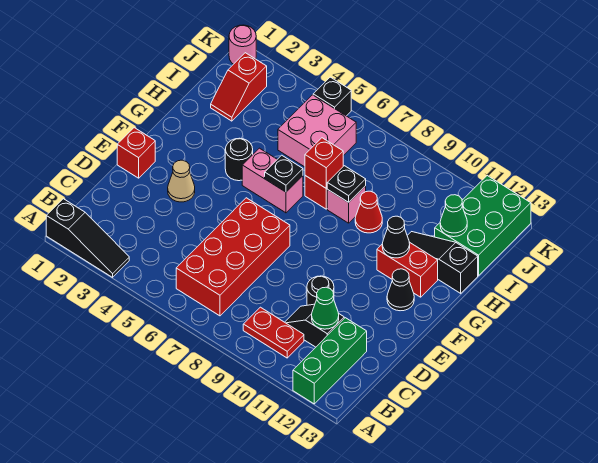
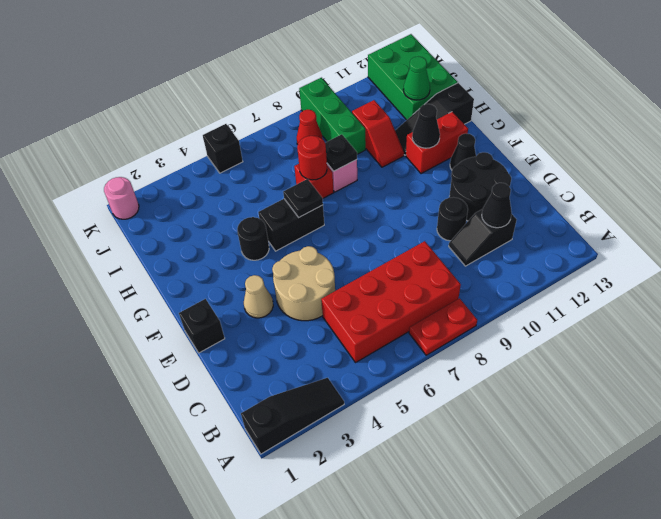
green brick A12:C12 level 1 -> green brick I9:K9 level 1
red brick B6:E7 level 1 -> red brick B5:C8 level 1
red plate B9:B10 level 1 -> red plate A7:A8 level 1
green cone C11 level 2 -> black cone C11 level 2
none -> tan round brick D4:E5 level 1
none -> black round brick D11:E12 level 1
red brick E1 level 1 -> black brick E1 level 1
pink brick G5:G6 level 1 -> black brick G5:G6 level 1
red brick H7 level 2 -> red round brick H7 level 2
red cone H9 level 1 -> red cone J8 level 1
red slope I2:J2 level 1 top J -> red slope H10:I10 level 1 top I
pink brick I5:J6 level 1 -> none

